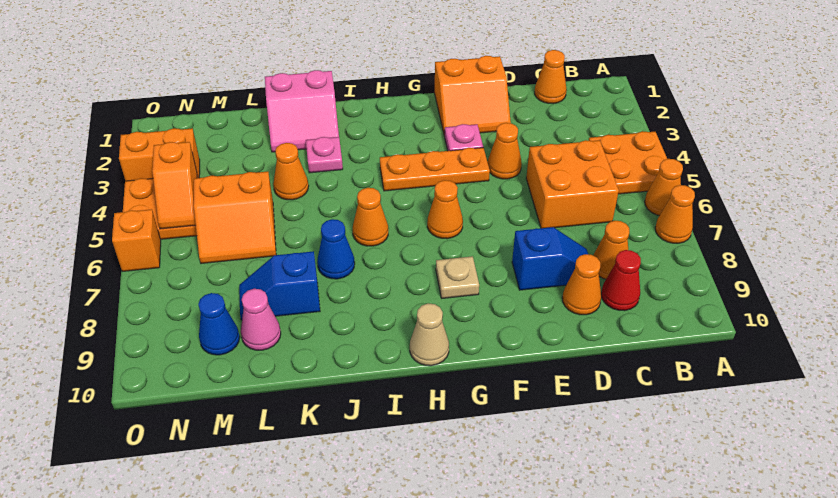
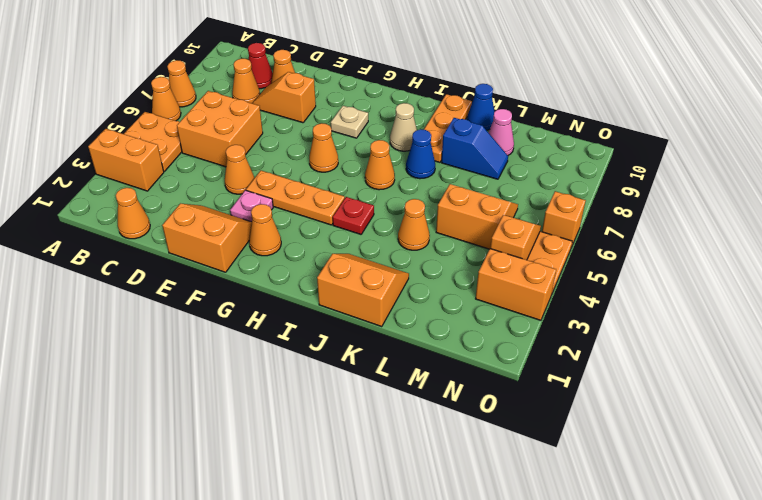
none -> orange brick A3:B3 level 1
blue slope D8:E8 level 1 top E -> orange slope D8:E8 level 1 top E
none -> orange cone G2 level 1
tan cone H10 level 1 -> tan cone I8 level 1
none -> red plate I4 level 1
pink slope J1:K2 level 1 top 1 -> orange slope J1:K2 level 1 top 1
pink plate J3 level 1 -> none
none -> orange plate J8:J10 level 1
blue cone M9 level 1 -> blue cone K10 level 1

